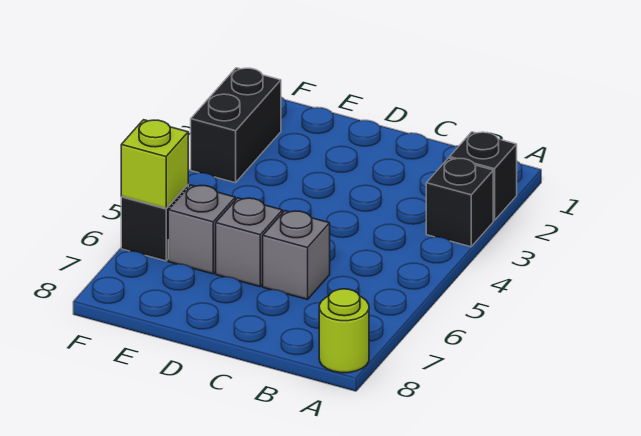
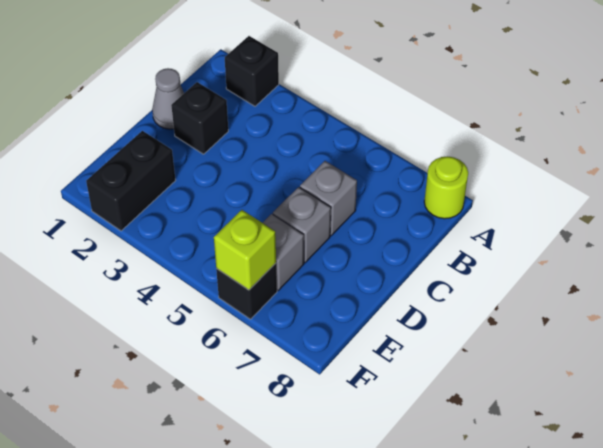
black brick A3 level 1 -> black brick C2 level 1
none -> grey cone C1 level 1
black brick F2:F3 level 1 -> black brick E2:F2 level 1

